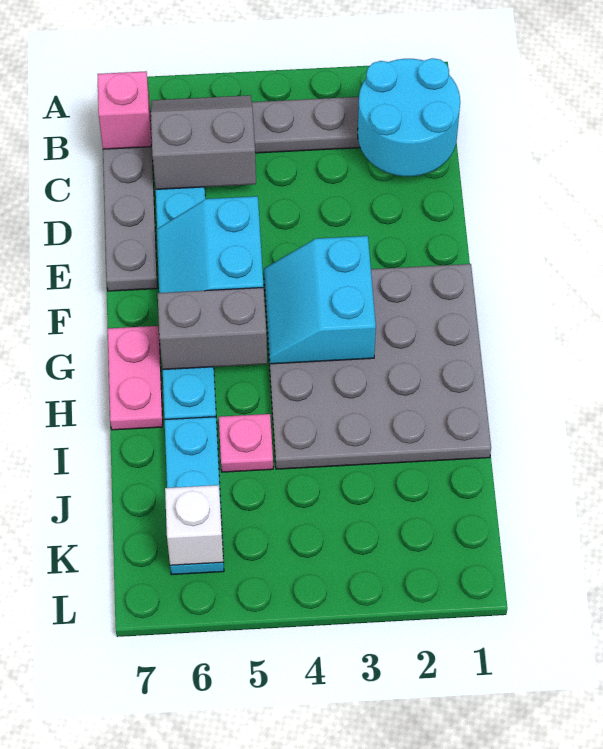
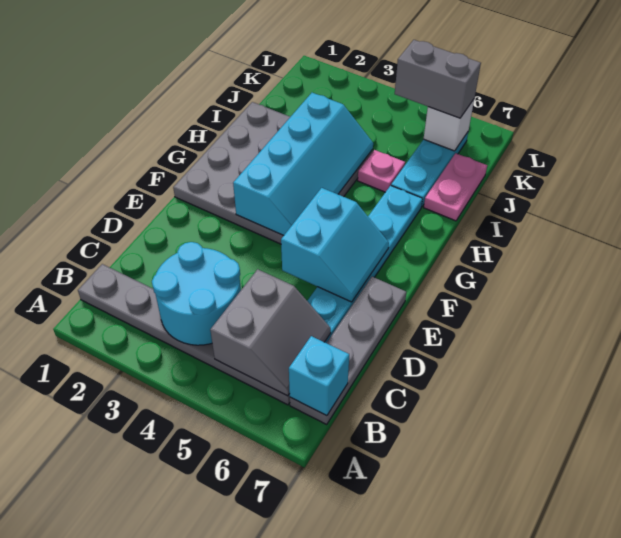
cyan round brick B1:C2 level 2 -> cyan round brick B3:C4 level 2
grey slope B5:C6 level 2 top C -> grey slope B5:C6 level 2 top 5
pink brick B7 level 2 -> cyan brick B7 level 2
cyan slope F3:G4 level 2 top 3 -> cyan slope F3:I4 level 2 top 3
grey brick G5:G6 level 2 -> grey brick K5:K6 level 3
pink plate G7:H7 level 1 -> pink plate I7:J7 level 1

